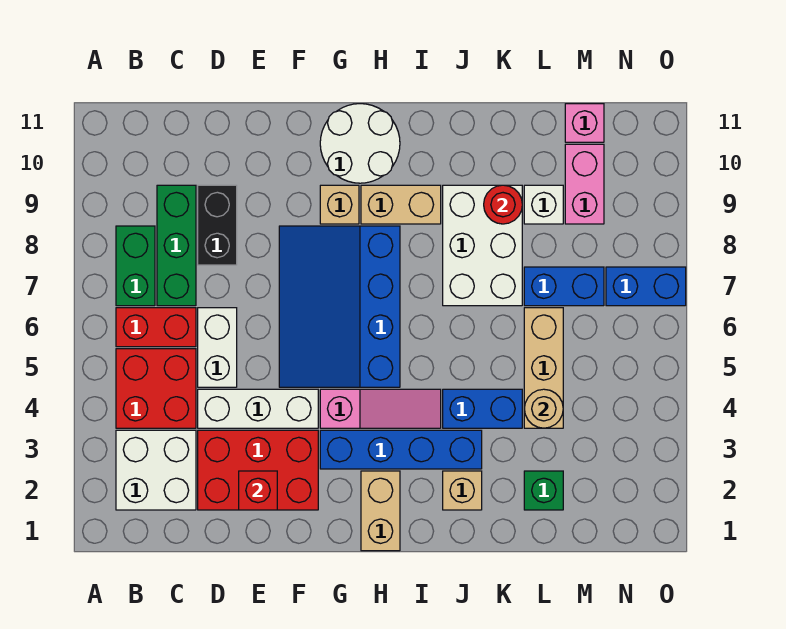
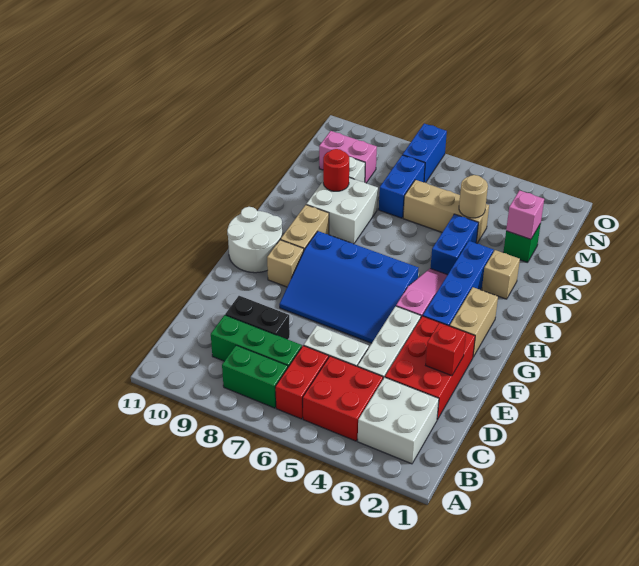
tan brick H1:H2 level 1 -> tan brick G2:H2 level 1
white brick J7:K9 level 1 -> white brick J8:K9 level 1
pink brick M11 level 1 -> pink brick L2 level 2

